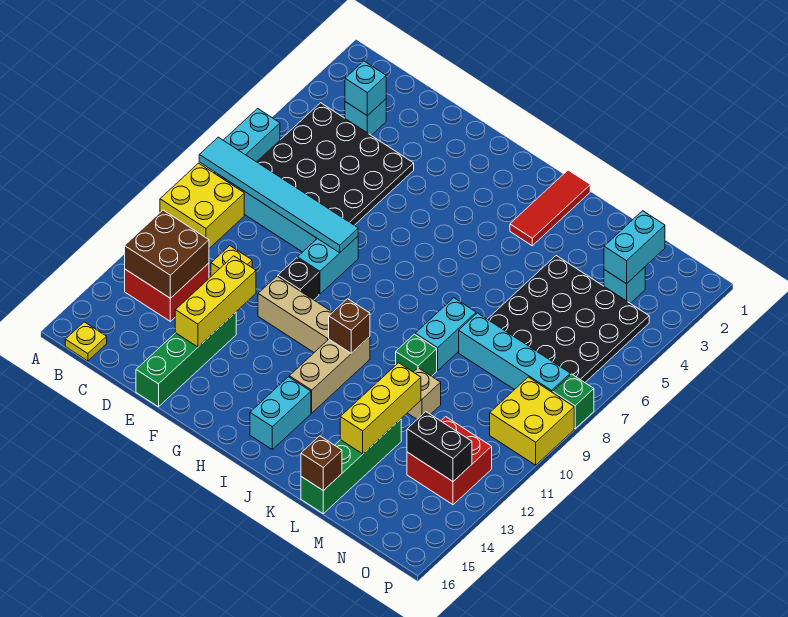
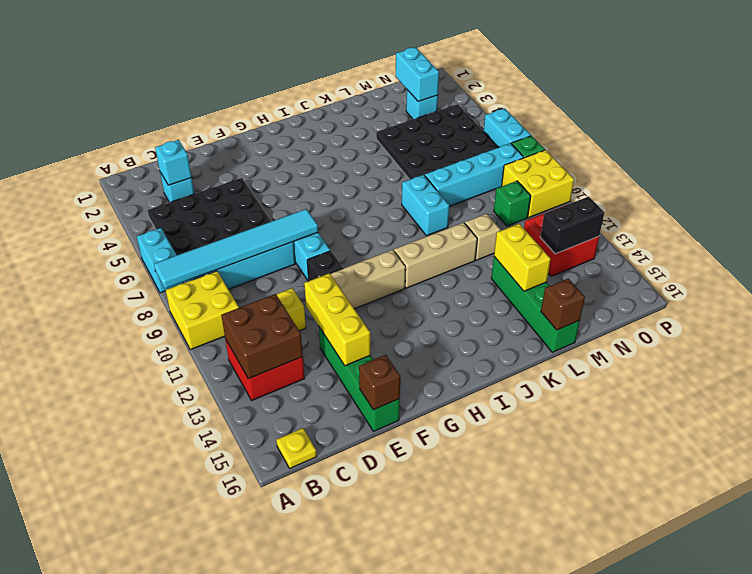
tan brick I11:I13 level 1 -> tan brick I11:K11 level 1
brown brick I11 level 2 -> brown brick E16 level 2
cyan brick I14:I15 level 1 -> cyan brick P6:P7 level 1
red tile J1:J3 level 1 -> none
green brick K10 level 1 -> green brick N10 level 1
yellow brick L12:L14 level 2 -> yellow brick L13:L14 level 2

